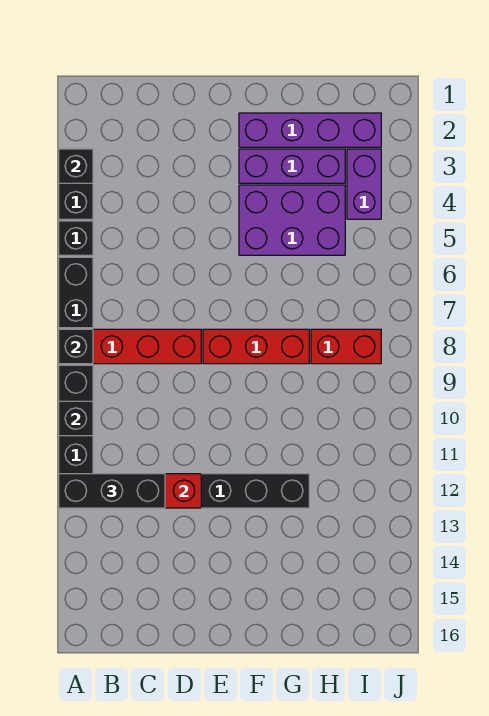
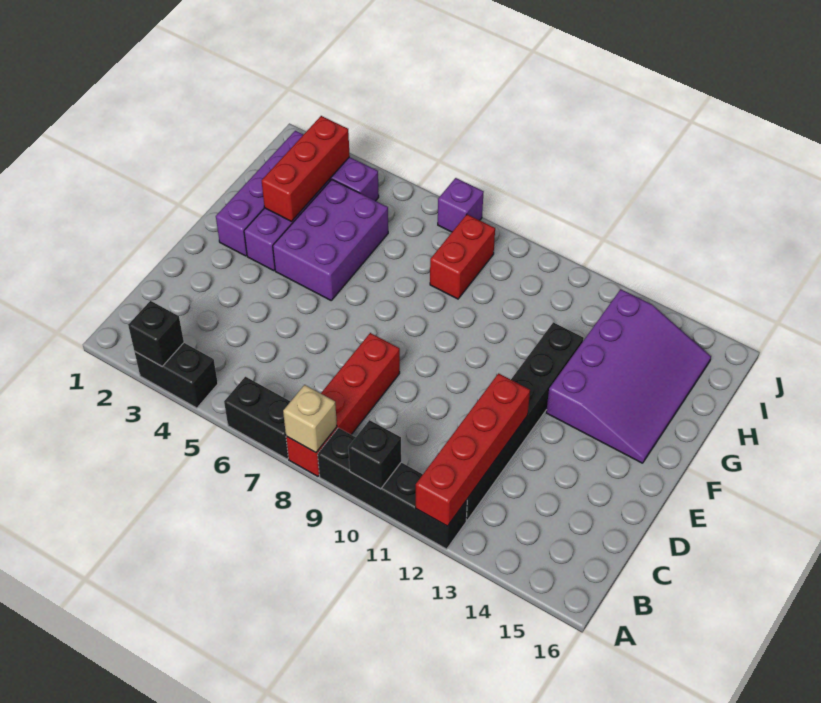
black brick A5 level 1 -> none
black brick A8 level 2 -> tan brick A8 level 2
black brick A12:C12 level 3 -> none
red brick E8:G8 level 1 -> red brick G3:I3 level 2
none -> purple slope F13:I15 level 1 top 13
none -> purple brick J7 level 1

